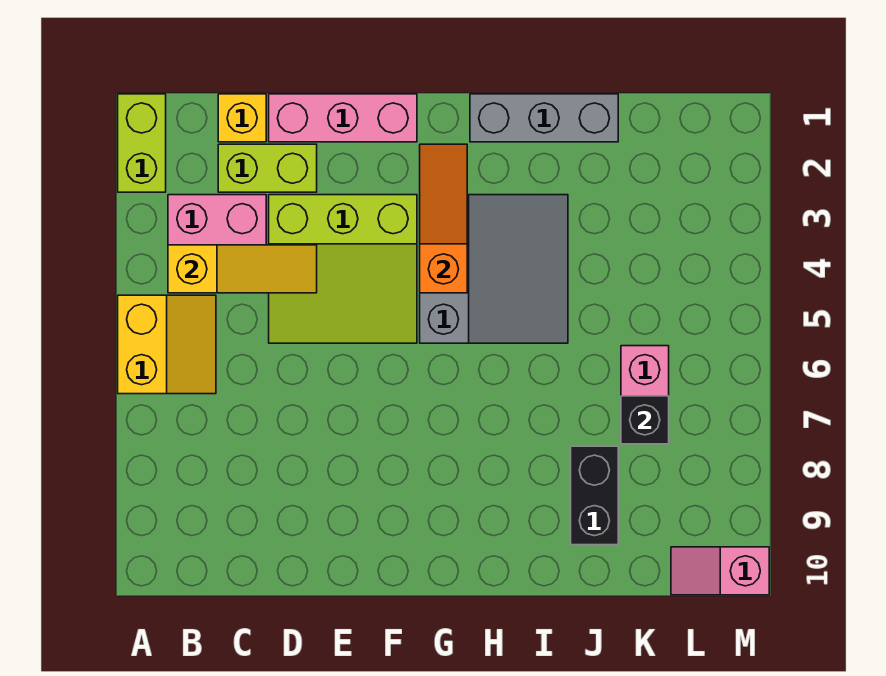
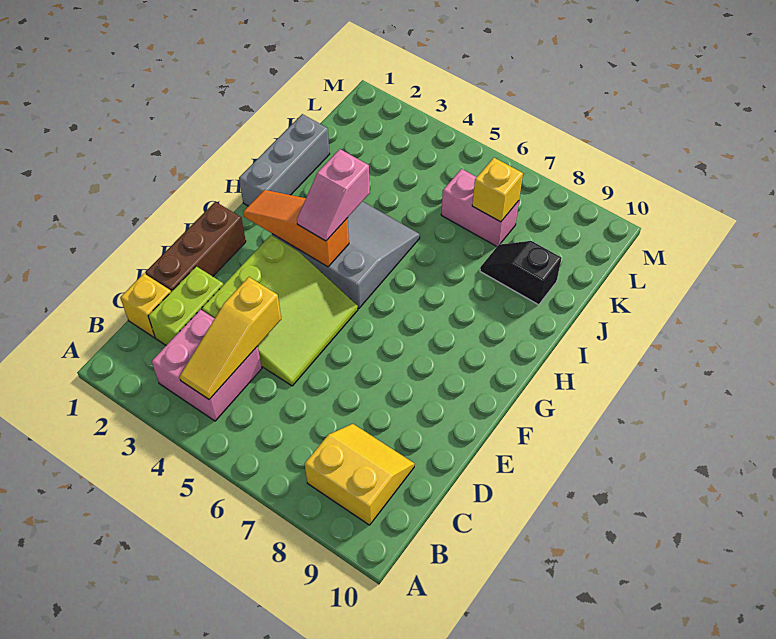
lime brick A1:A2 level 1 -> none
yellow slope A5:B6 level 1 top A -> yellow slope B8:C9 level 1 top B
yellow slope B4:D4 level 2 top B -> yellow slope B4:D4 level 2 top D
pink brick D1:F1 level 1 -> brown brick D1:F1 level 1
black brick J8:J9 level 1 -> black slope J8:J9 level 1 top 9
black brick K7 level 2 -> yellow brick K7 level 2
pink slope L10:M10 level 1 top M -> pink slope G4:H4 level 3 top H

